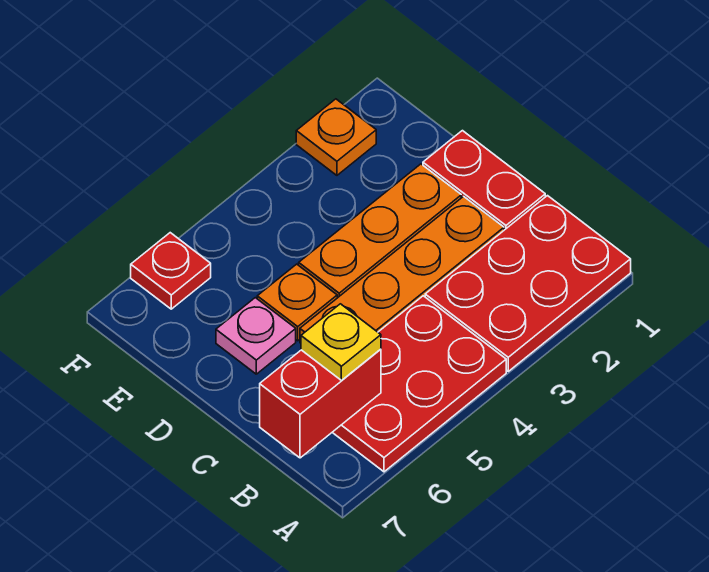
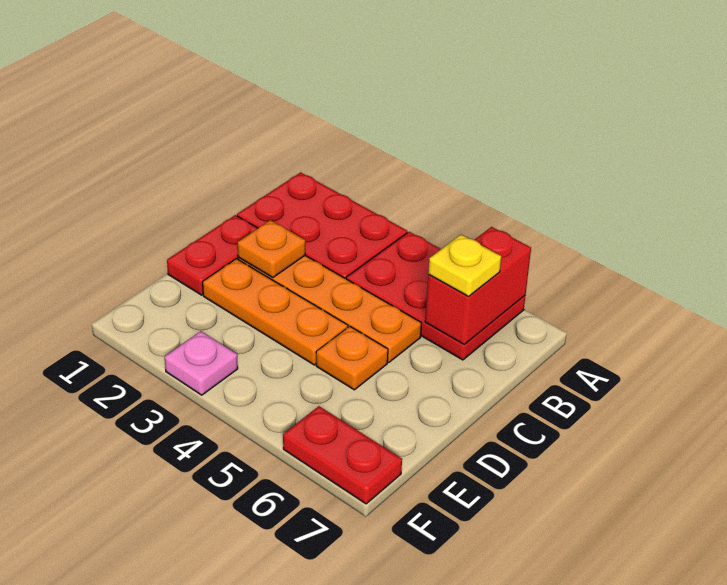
red brick B6:B7 level 2 -> red brick A6:B6 level 2
pink plate D6 level 1 -> pink plate F3 level 1
orange plate F2 level 1 -> orange plate C2 level 2
red plate F6 level 1 -> red plate F6:F7 level 1

